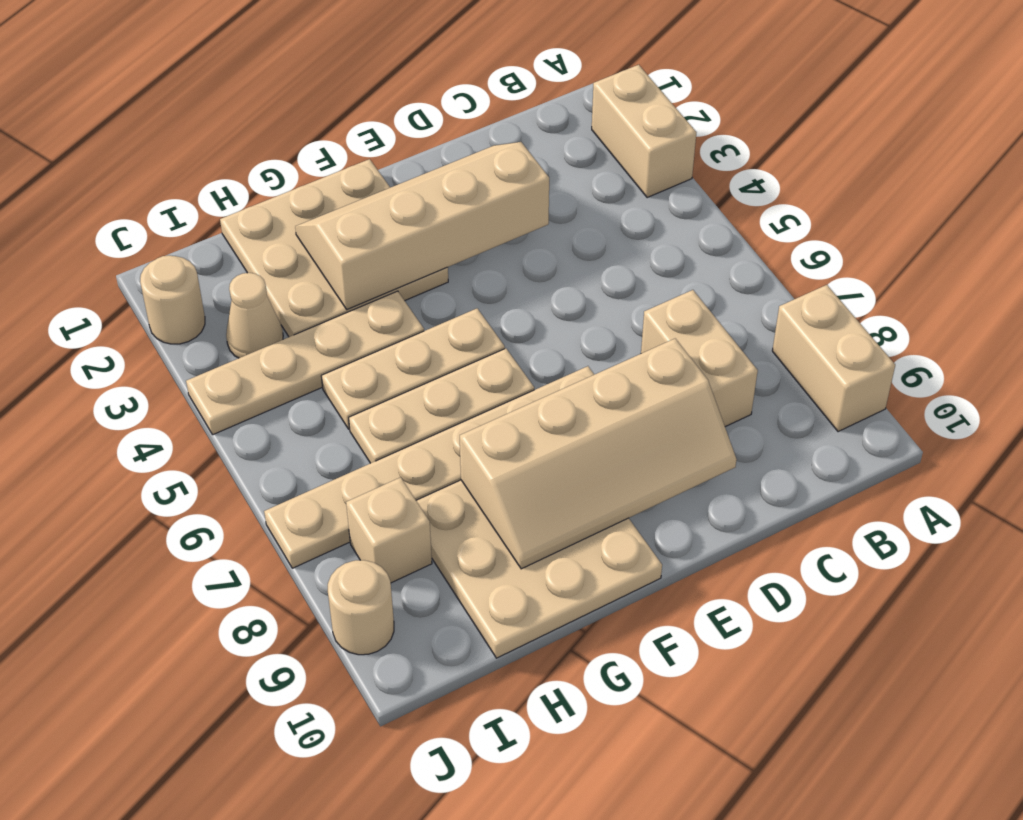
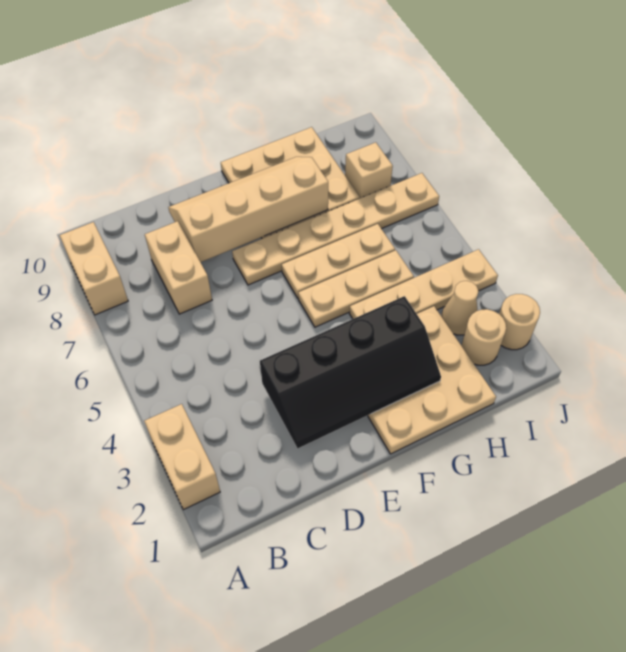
tan slope D2:G3 level 2 top 3 -> black slope D2:G3 level 2 top 3
tan round brick J9 level 1 -> tan round brick I2 level 1

